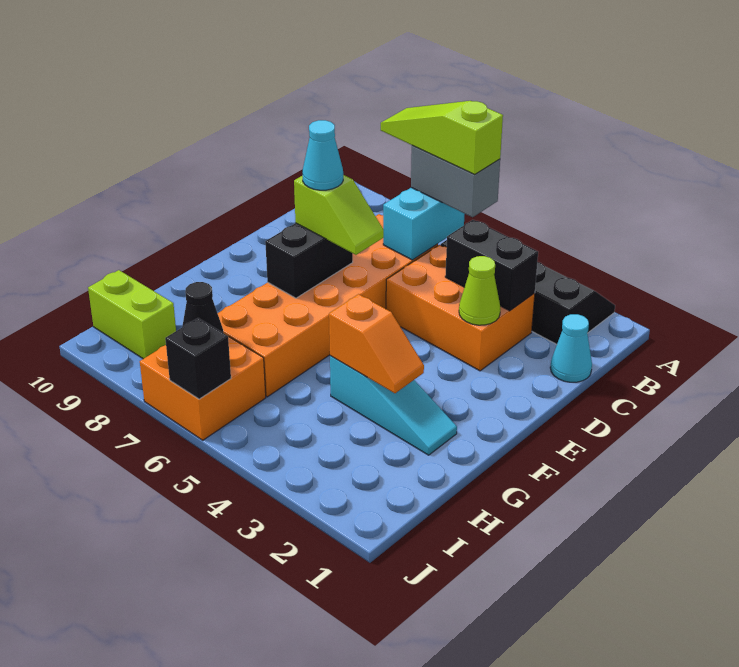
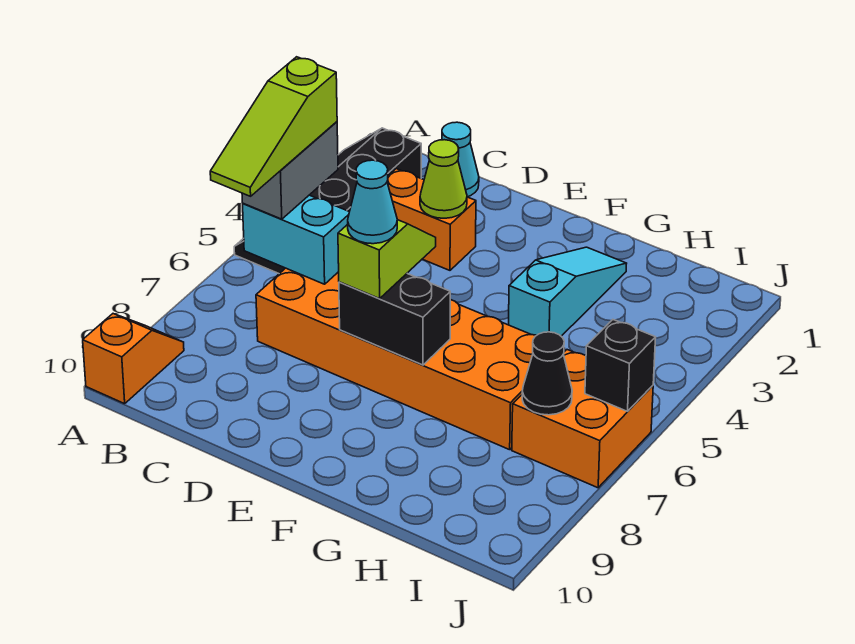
orange brick C3:D5 level 1 -> orange brick C3:D3 level 1
black brick C3:C4 level 2 -> none
orange slope G3:G4 level 2 top 4 -> orange slope A9:A10 level 1 top 10
lime brick I9:I10 level 1 -> none

